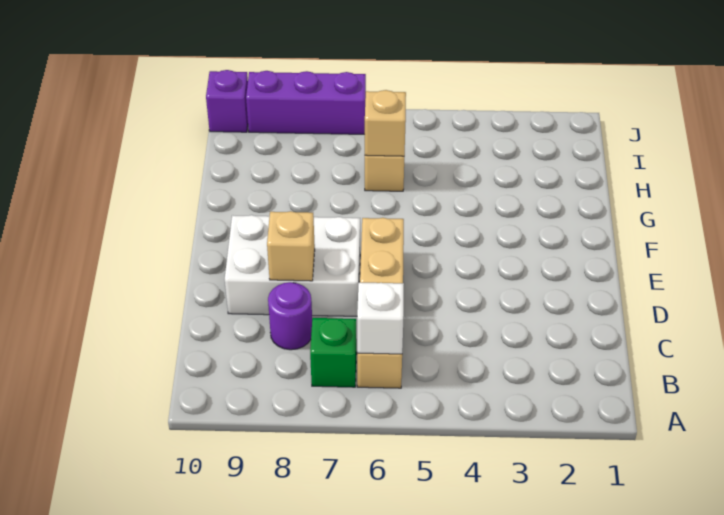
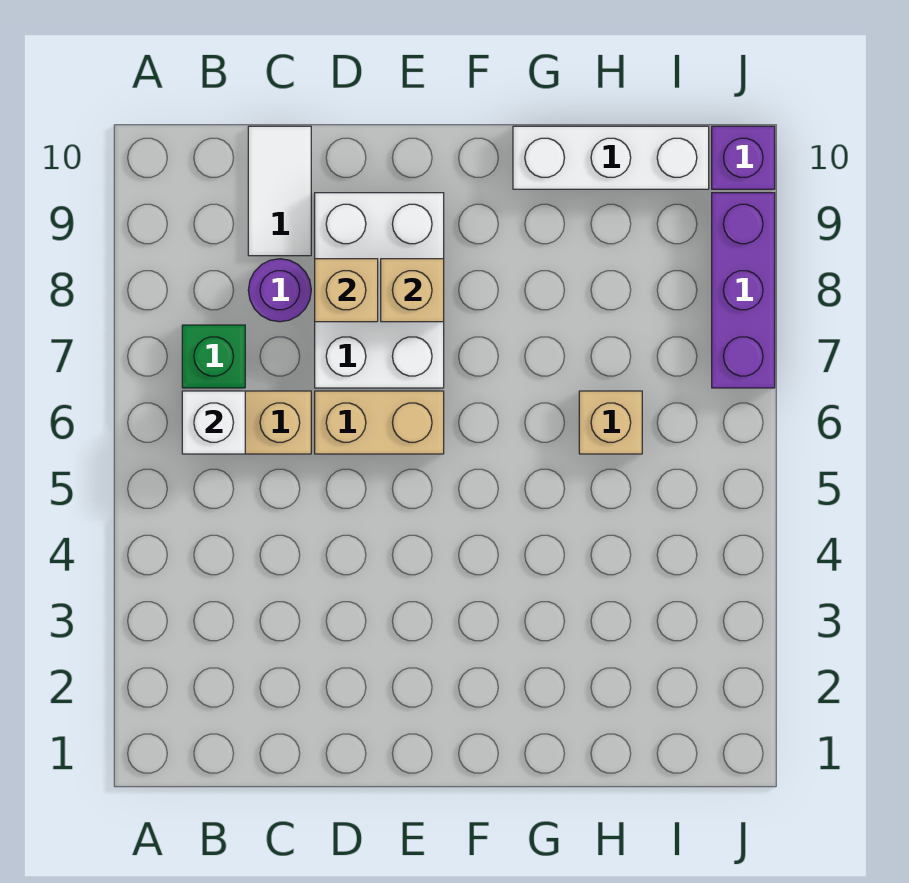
none -> white tile C9:C10 level 1
none -> white brick G10:I10 level 1
tan brick H6 level 2 -> tan brick E8 level 2

